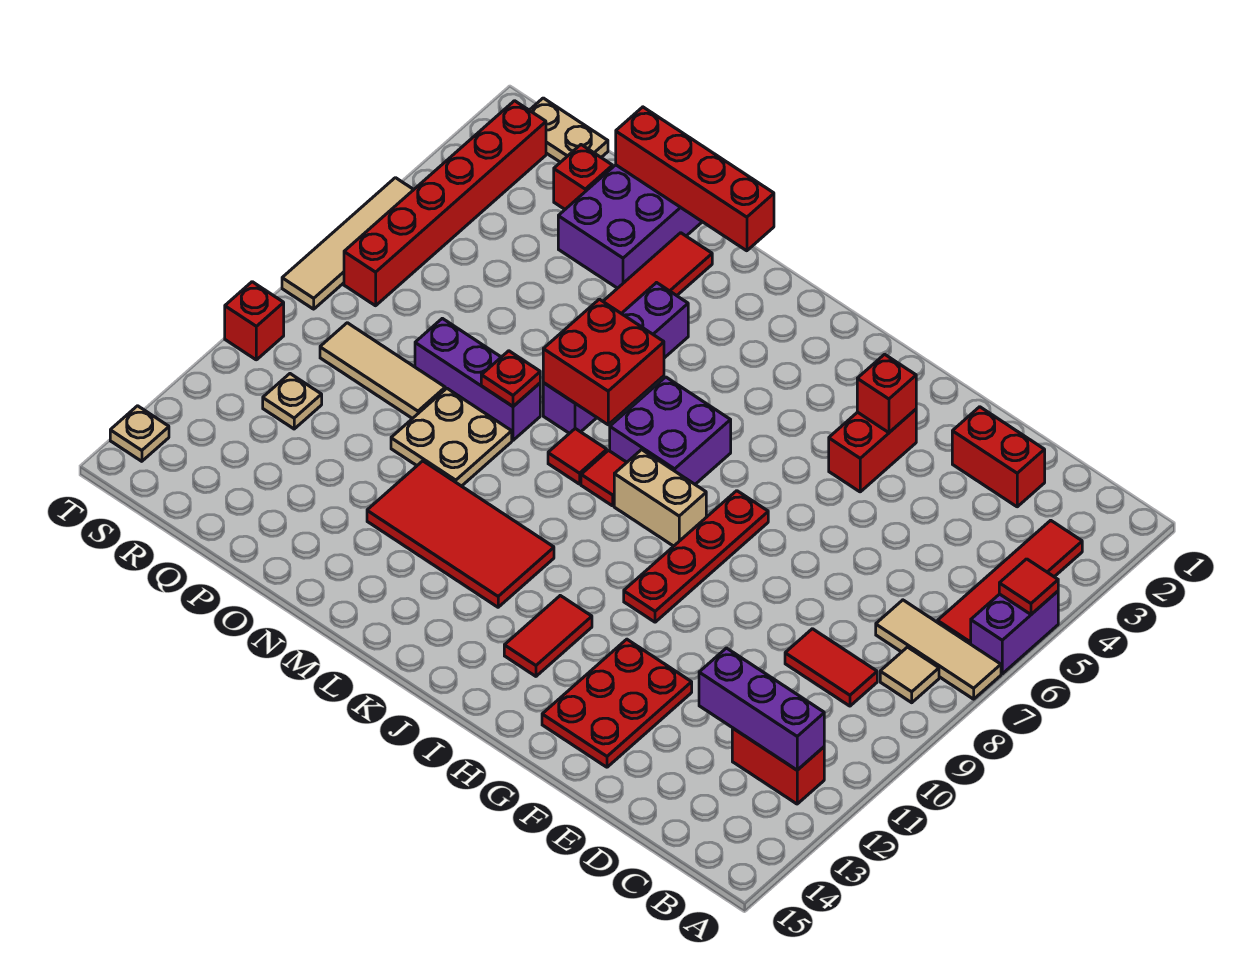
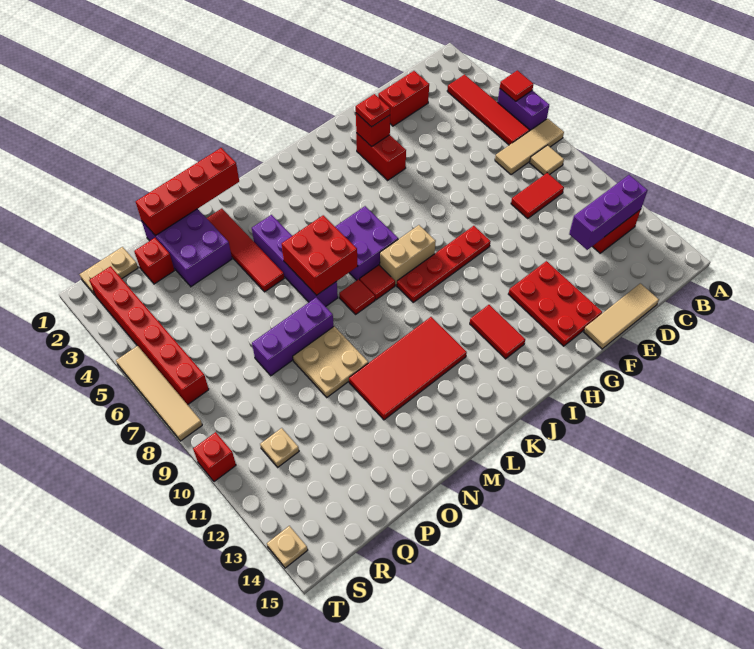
red plate H7:H10 level 1 -> red plate G9:J9 level 1
red plate N8 level 2 -> red plate G3 level 3
tan tile P9:R9 level 1 -> tan tile D15:F15 level 1

